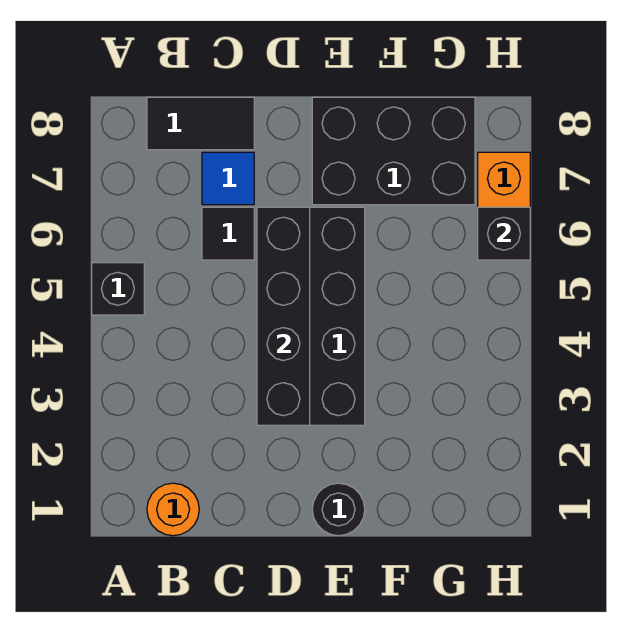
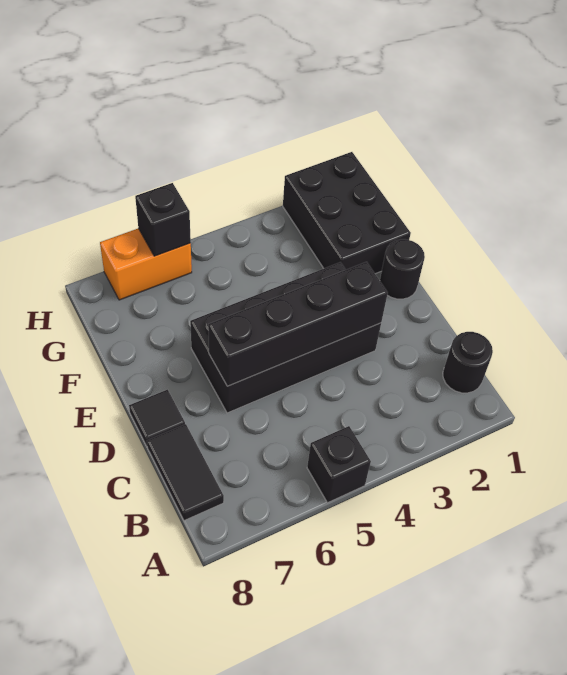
orange round brick B1 level 1 -> black round brick B1 level 1
black tile C6 level 1 -> black tile D8 level 1
blue tile C7 level 1 -> none
black brick E7:G8 level 1 -> black brick F1:H2 level 1

